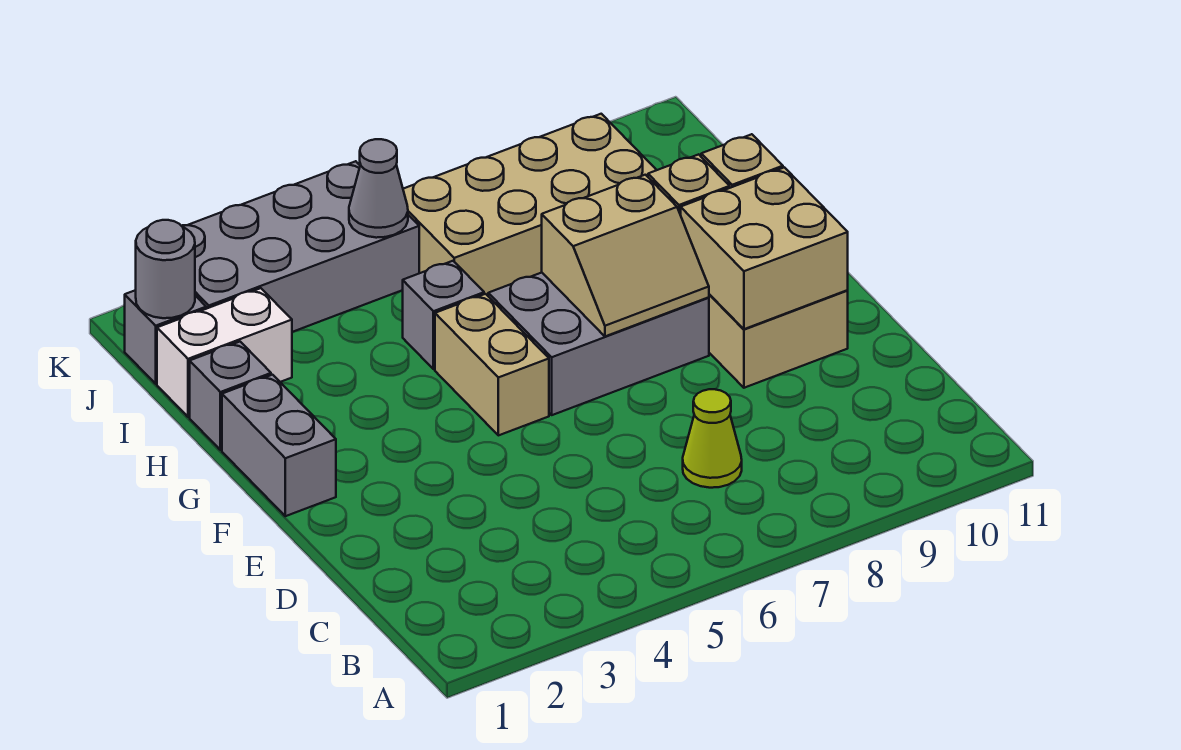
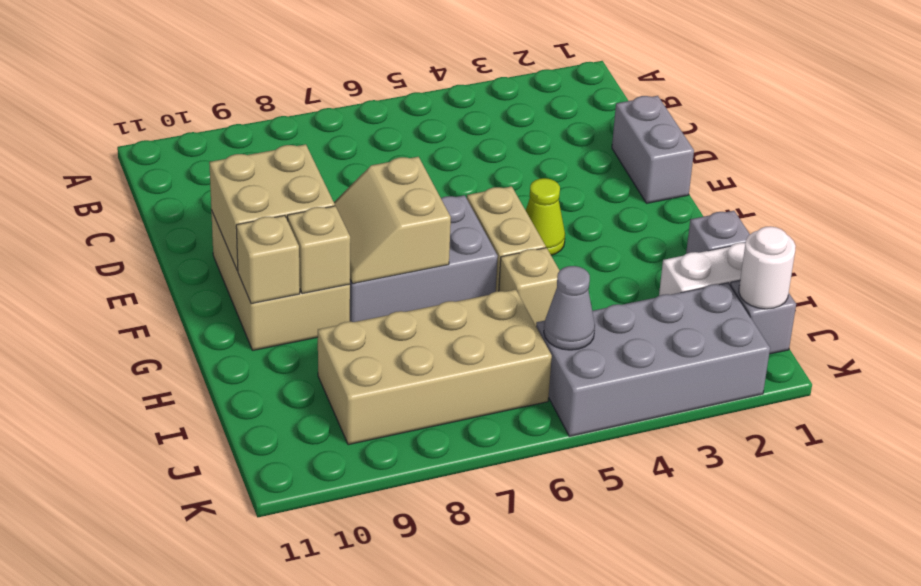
lime cone C7 level 1 -> lime cone F4 level 1
grey brick F1:G1 level 1 -> grey brick D1:E1 level 1
tan slope F7:G8 level 2 top G -> tan slope F7:G8 level 2 top 7
grey brick H5 level 1 -> tan brick H5 level 1
grey round brick J1 level 2 -> white round brick J1 level 2

